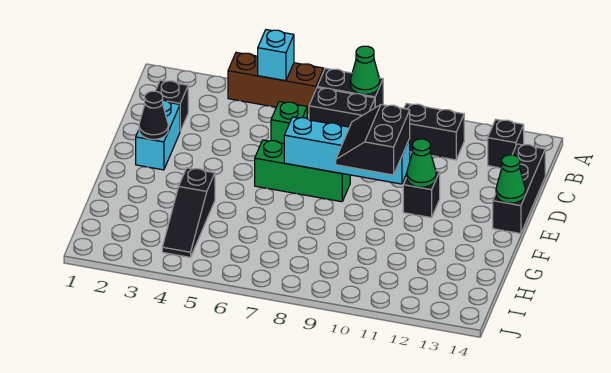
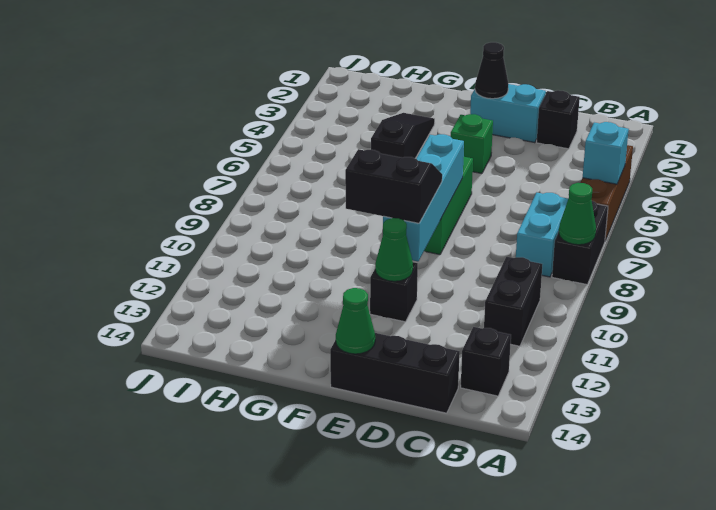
black brick B7:B8 level 1 -> cyan brick B7:B8 level 1
green brick C6 level 1 -> green brick E4 level 1
black slope G4:I4 level 1 top G -> black slope G3:G5 level 1 top 5

